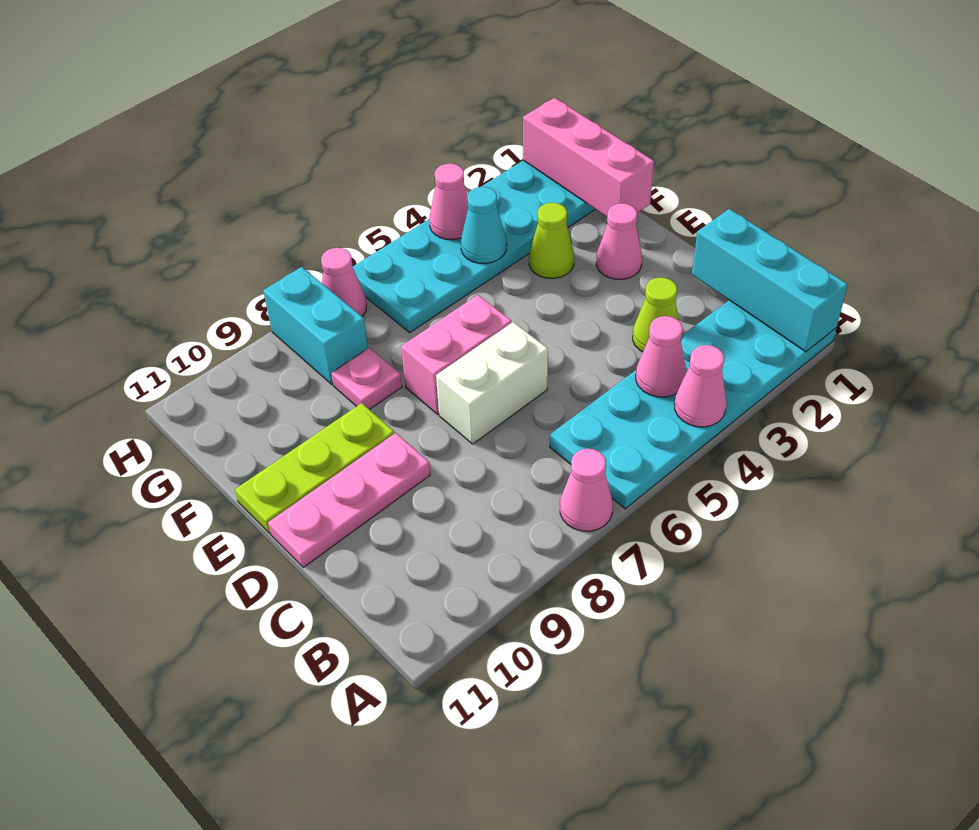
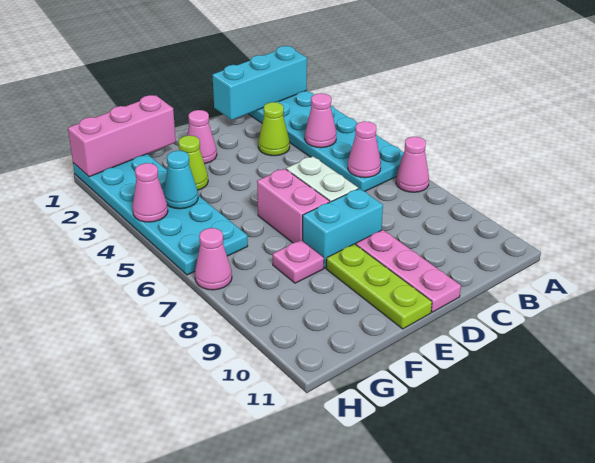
pink cone A4 level 2 -> pink cone B6 level 2
cyan brick G8:H8 level 1 -> cyan brick D8:E8 level 1

